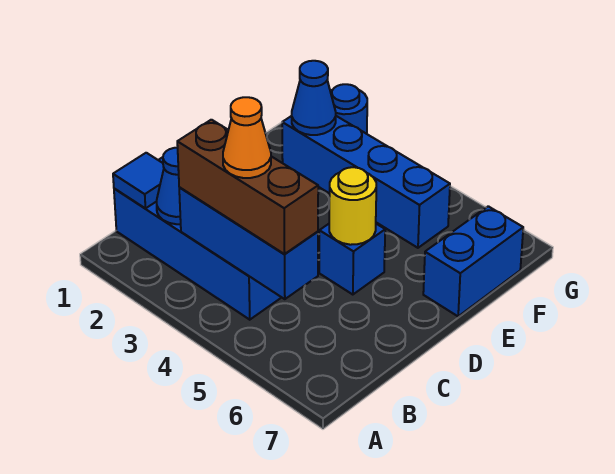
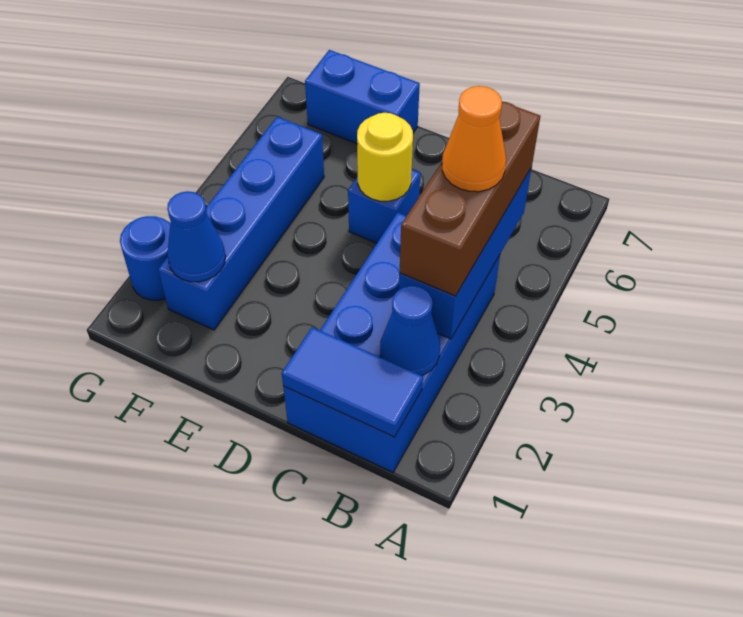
blue tile B1 level 2 -> blue tile B1:C1 level 2

